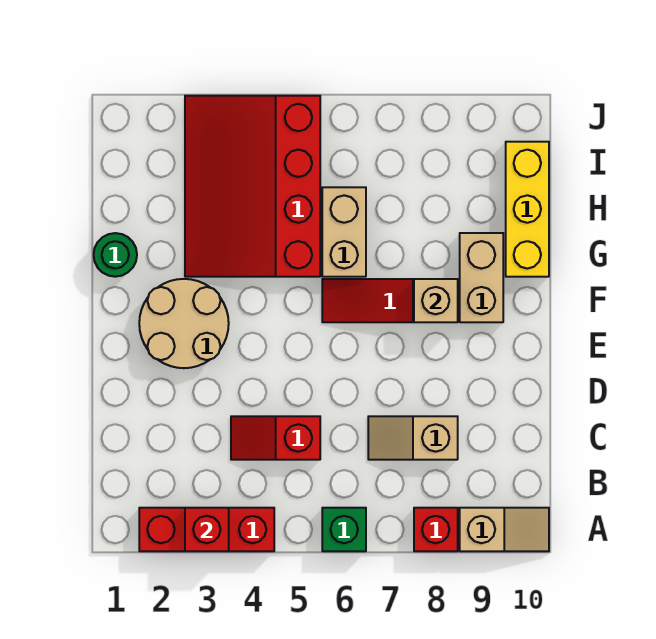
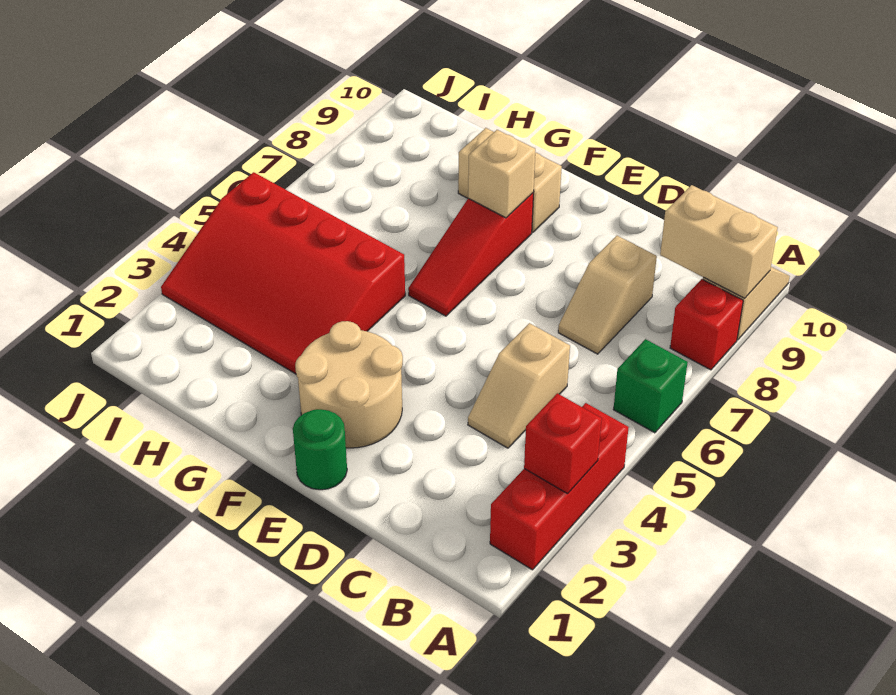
red slope C4:C5 level 1 top 5 -> tan slope C4:C5 level 1 top 5
green round brick G1 level 1 -> green round brick E1 level 1
tan brick G6:H6 level 1 -> tan brick A9:B9 level 2
yellow brick G10:I10 level 1 -> none

